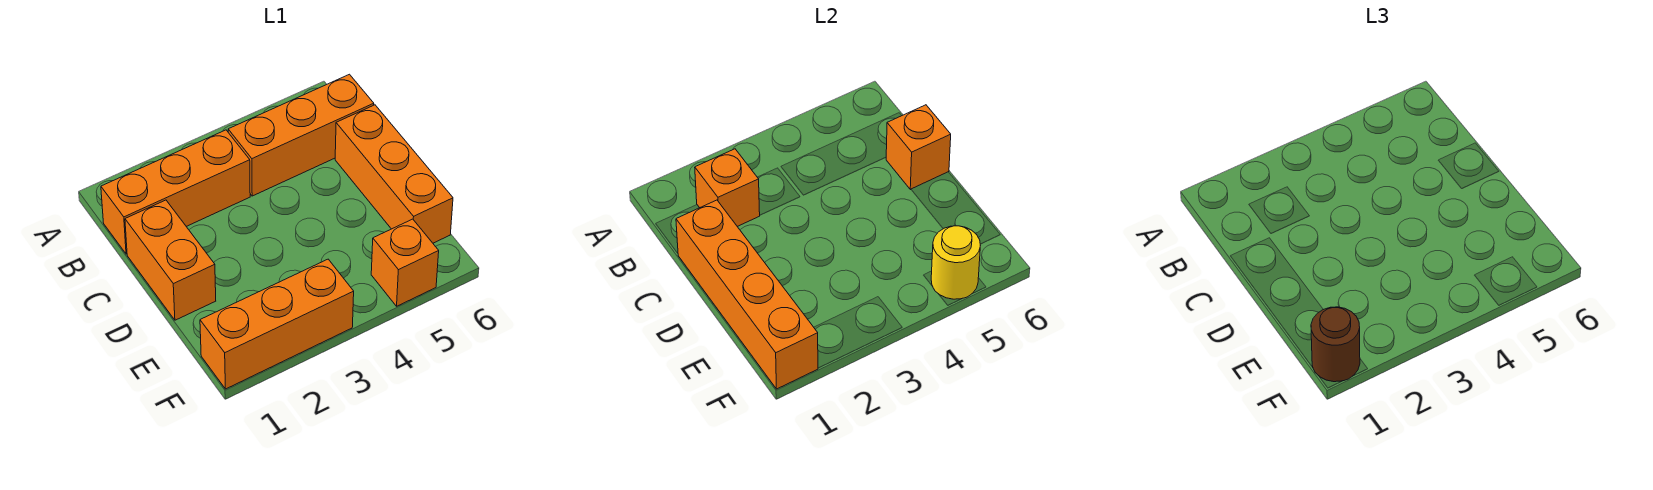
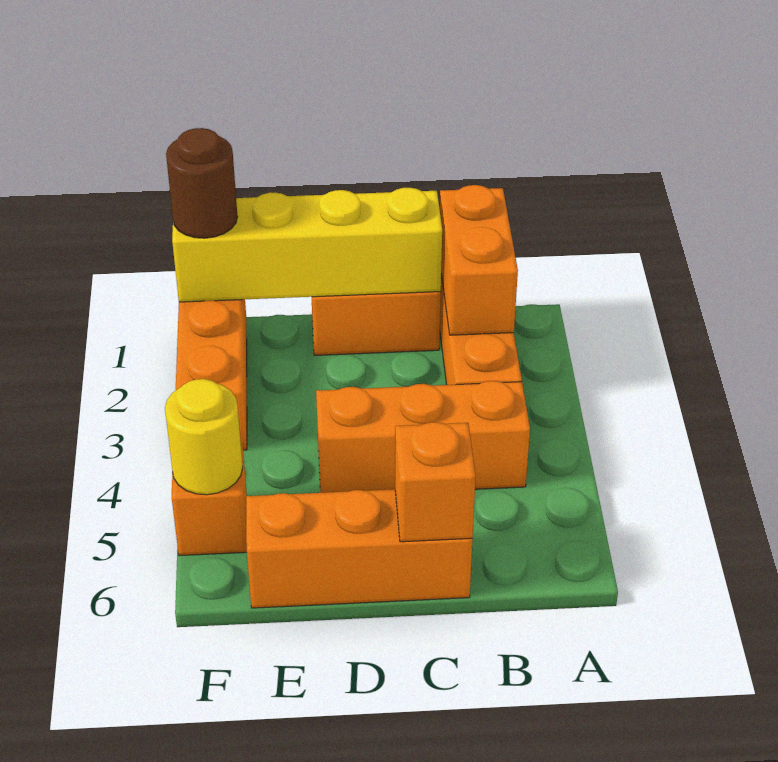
orange brick B2 level 2 -> orange brick B1:B2 level 2
orange brick B4:B6 level 1 -> orange brick B4:D4 level 1
orange brick C1:F1 level 2 -> yellow brick C1:F1 level 2

